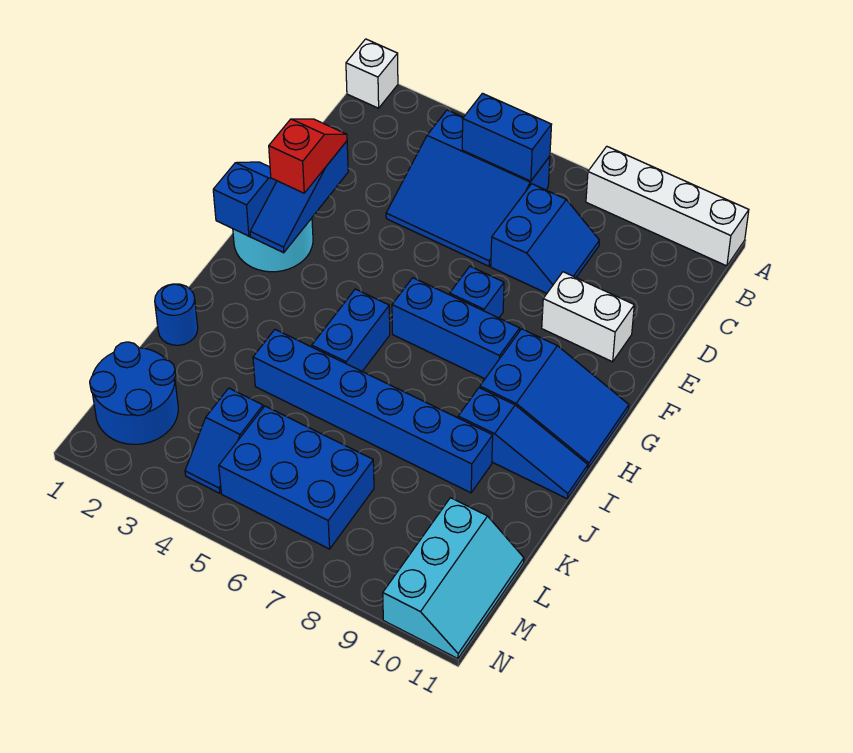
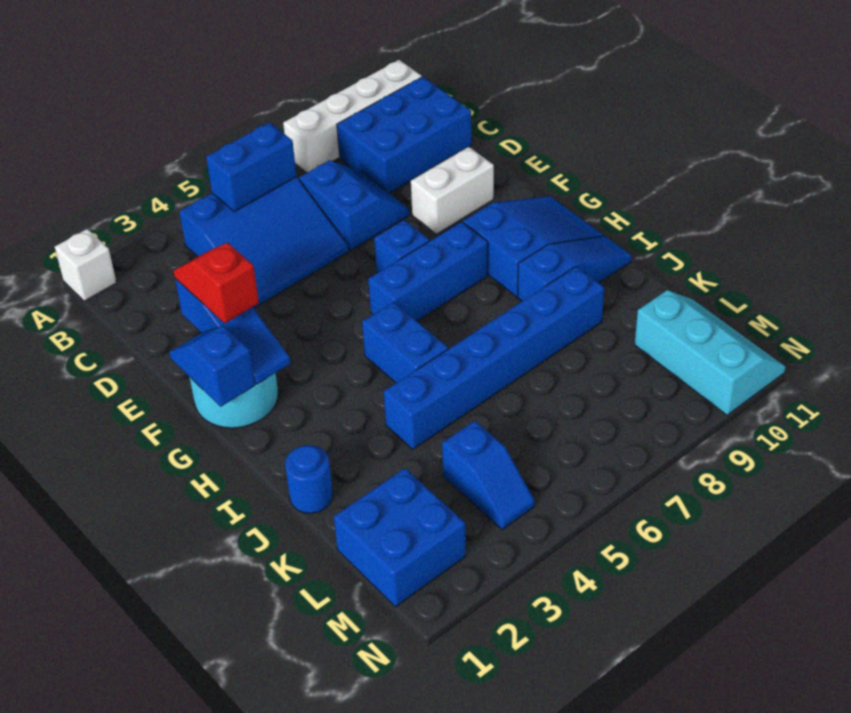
blue round brick L1:M2 level 1 -> blue brick L1:M2 level 1
blue brick L5:M7 level 1 -> blue brick B9:C11 level 1

